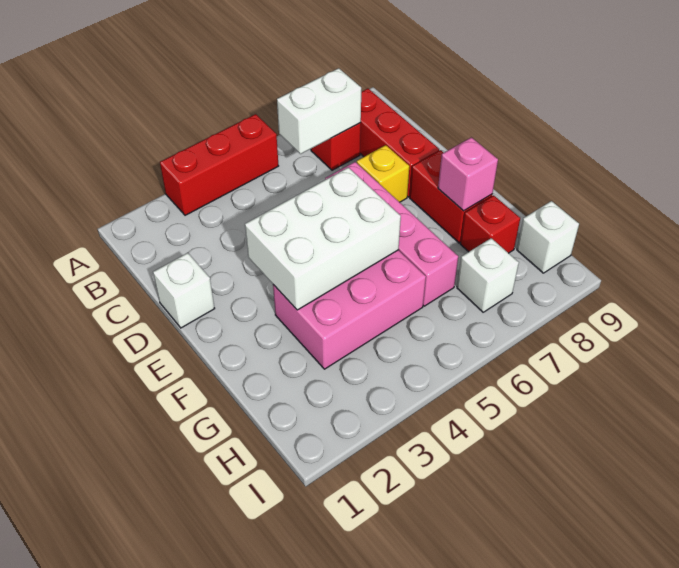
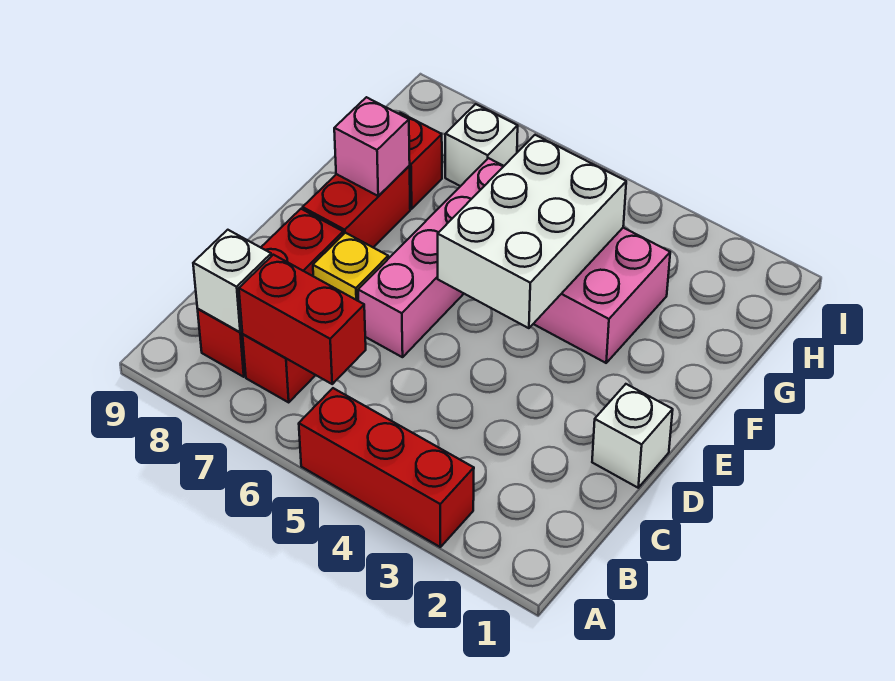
white brick B6:B7 level 2 -> red brick B6:B7 level 2
white brick E3:F5 level 2 -> white brick E4:G5 level 2
white brick H9 level 1 -> white brick B8 level 2

